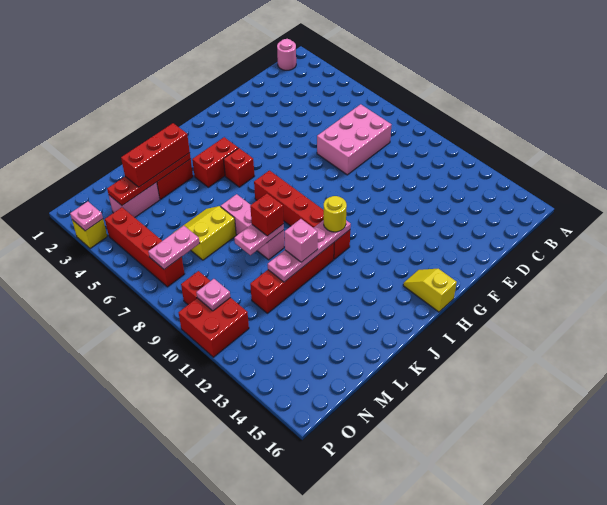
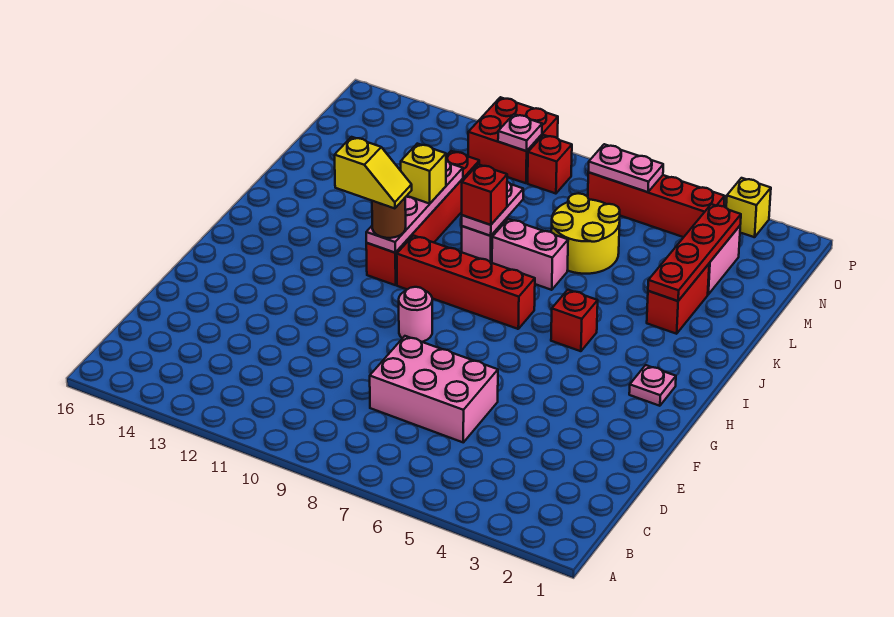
pink round brick B1 level 1 -> pink round brick G9 level 1
pink brick C7:E8 level 1 -> pink brick D6:E8 level 1
yellow slope H15:H16 level 1 top 16 -> yellow slope I11:I12 level 4 top 12
red brick I4:J4 level 1 -> none
yellow round brick I11 level 3 -> brown round brick I11 level 3
red brick K3:M3 level 3 -> none
pink brick K11 level 3 -> yellow brick K11 level 3
yellow slope L6:M7 level 1 top 7 -> yellow round brick L6:M7 level 1
pink plate N7:O7 level 2 -> pink plate O6:O7 level 2
pink plate P3 level 2 -> pink plate H2 level 1

